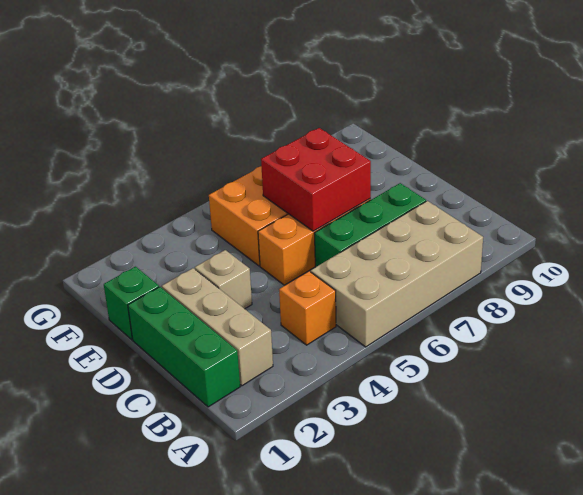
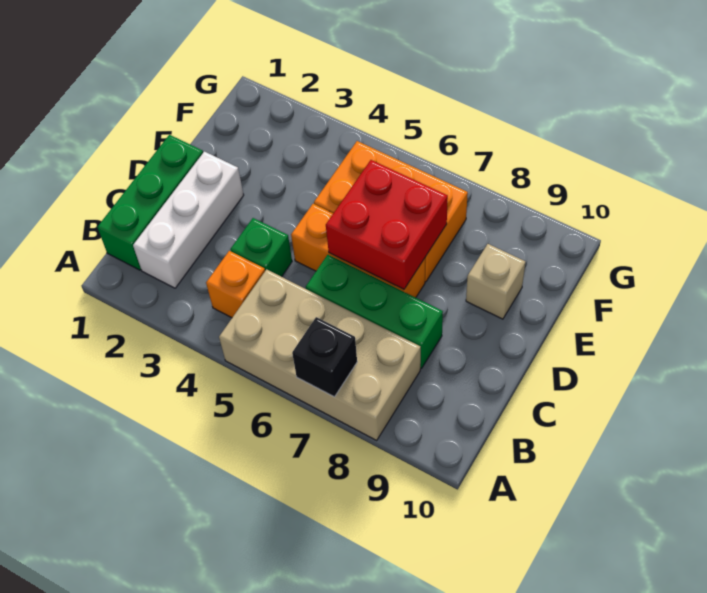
none -> black brick A7 level 2
tan brick B2:D2 level 1 -> white brick B2:D2 level 1
tan brick D3 level 1 -> tan brick E9 level 1
green brick E1 level 1 -> green brick C4 level 1

